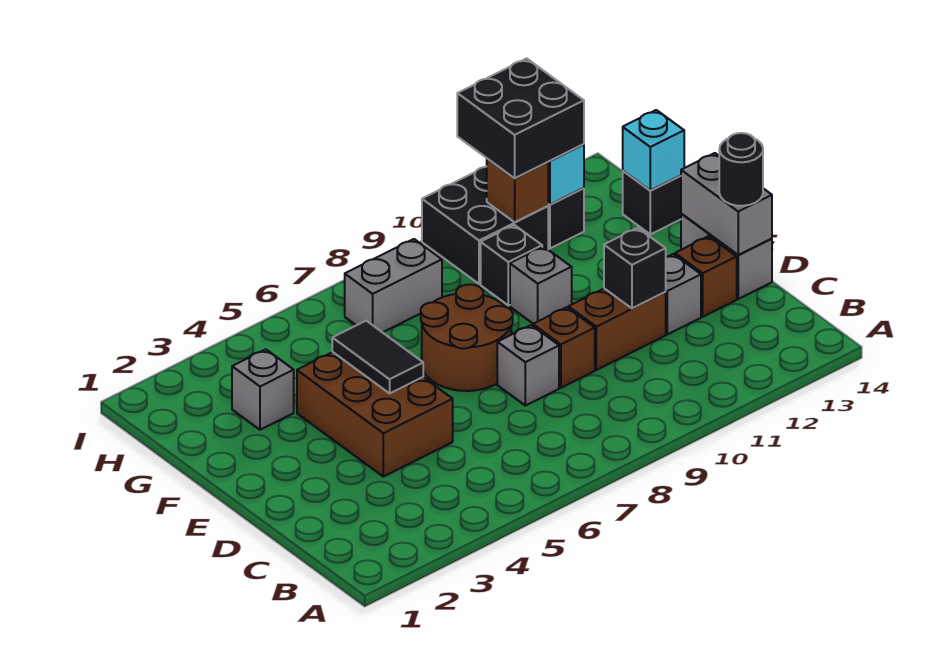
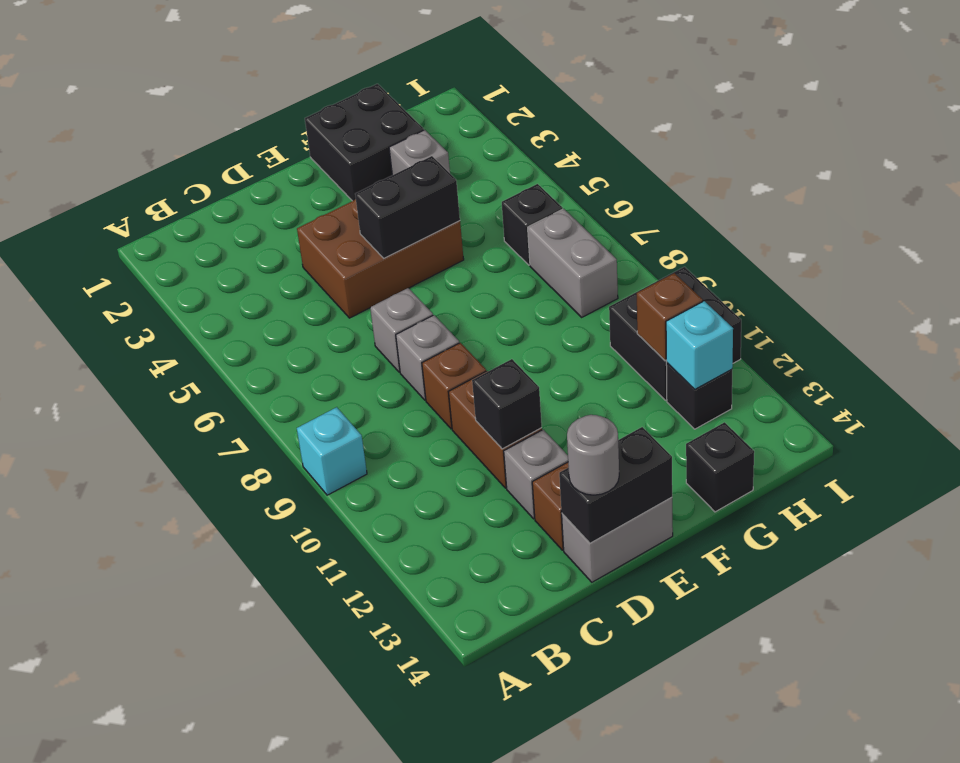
grey brick D14:E14 level 2 -> black brick D14:E14 level 2
black round brick D14 level 3 -> grey round brick D14 level 3
black tile E5:F5 level 2 -> black brick E5:F5 level 2
brown round brick E7:F8 level 1 -> none
grey brick F10 level 1 -> grey brick D7 level 1
black brick G10 level 1 -> black brick H6 level 1
cyan brick G14 level 2 -> cyan brick A9 level 1
black brick H11:I12 level 3 -> black brick F1:G2 level 1

